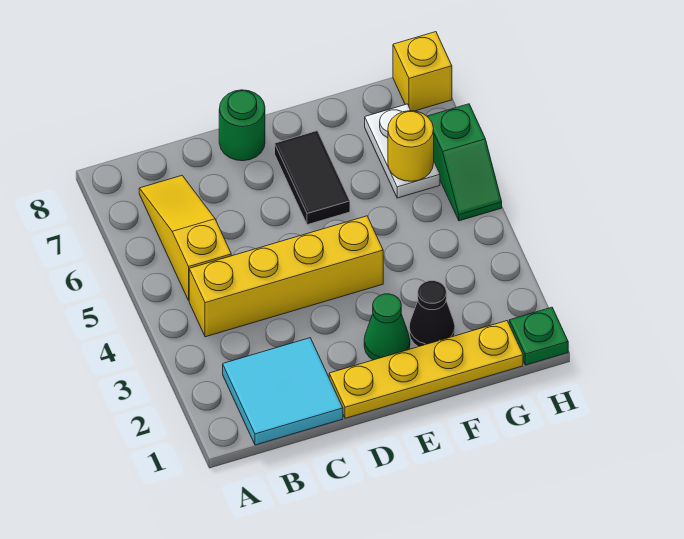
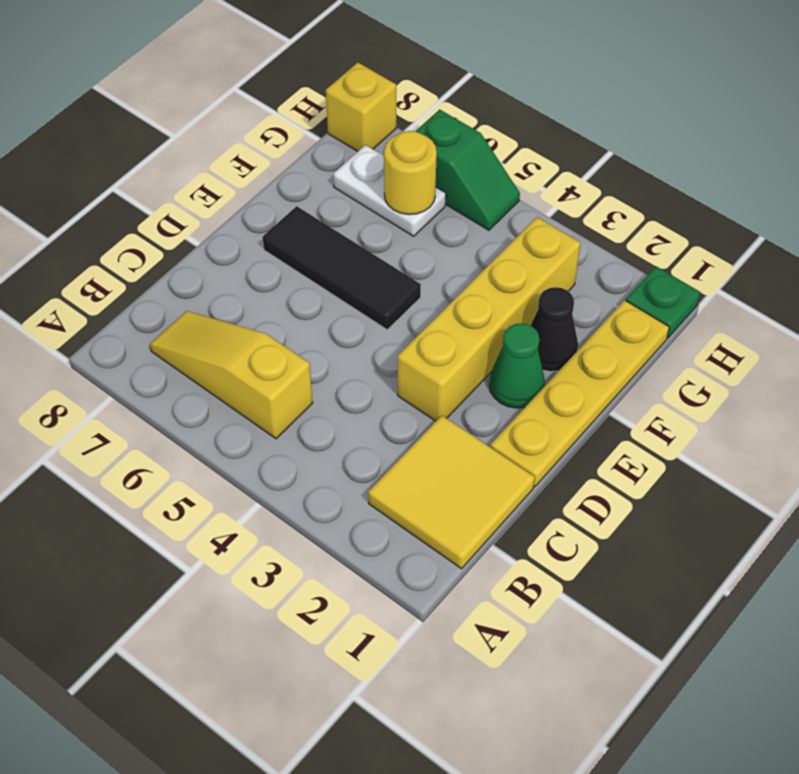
cyan tile B1:C2 level 1 -> yellow tile B1:C2 level 1
yellow brick B4:E4 level 1 -> yellow brick D3:G3 level 1
green round brick D8 level 1 -> none
black tile E6:E7 level 1 -> black tile E5:E7 level 1

